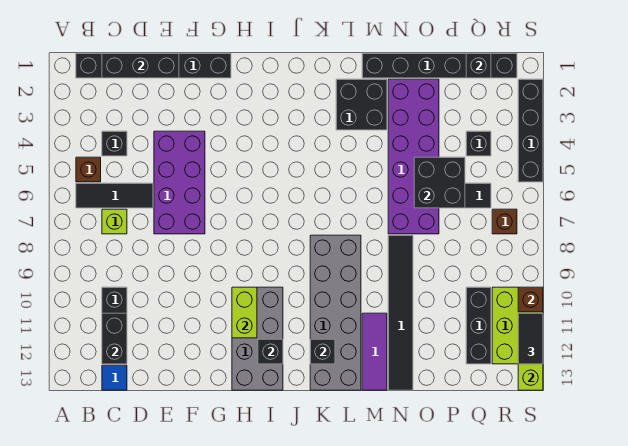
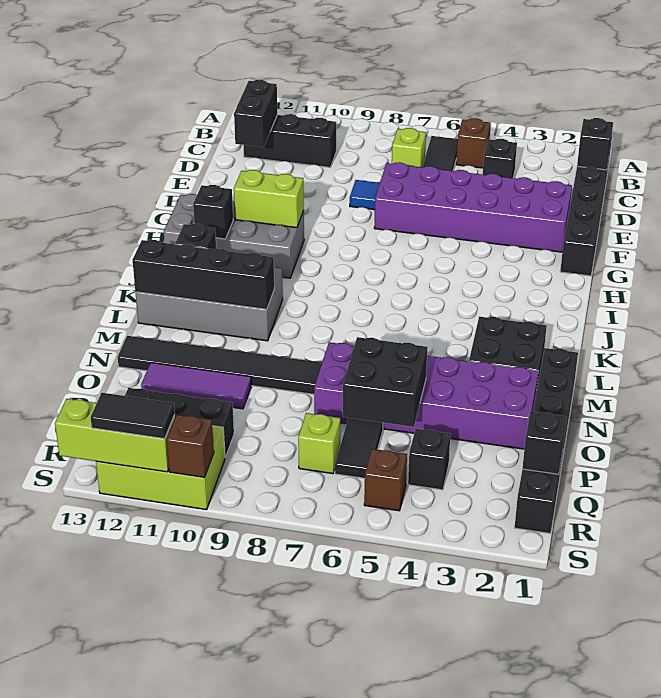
black brick C1:E1 level 2 -> black brick C1 level 2
black brick C11:C12 level 2 -> black brick C12:D12 level 2
blue tile C13 level 1 -> blue tile E8 level 1
purple brick E4:F7 level 1 -> purple brick E2:F7 level 1
grey brick K8:L13 level 1 -> grey brick K10:L13 level 1
purple tile M11:M13 level 1 -> purple tile O10:O12 level 1
none -> lime brick Q7 level 1
brown brick R7 level 1 -> brown brick R5 level 1
black brick S2:S5 level 1 -> black brick L10:L13 level 2

